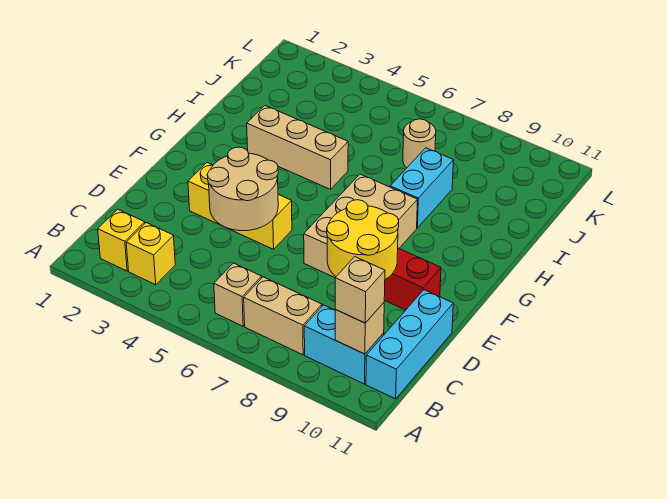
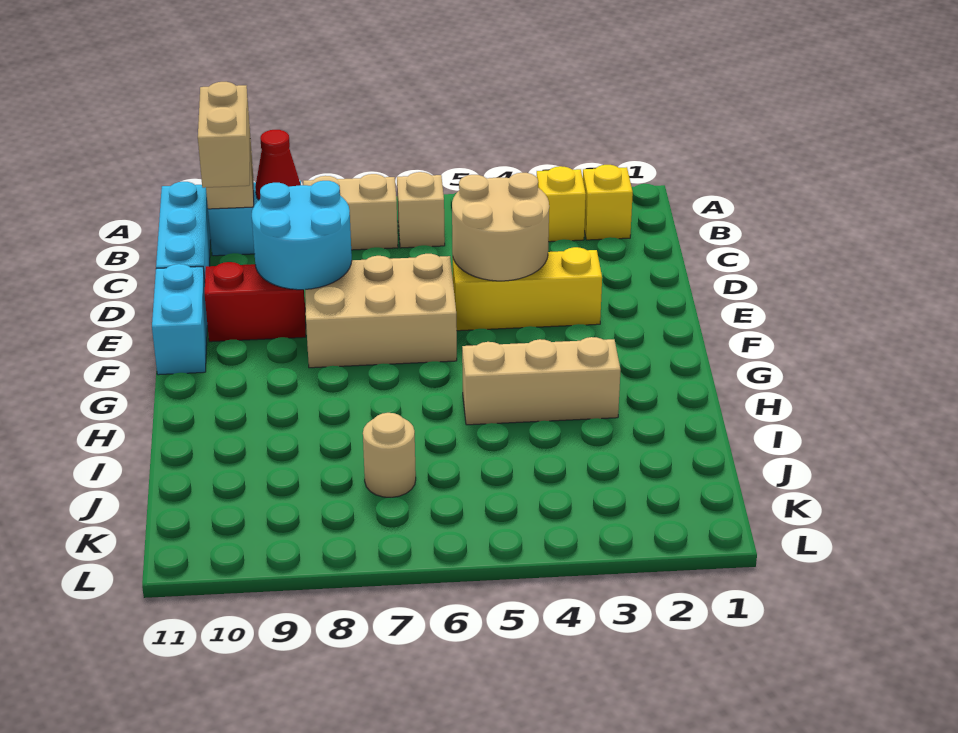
none -> red cone B9 level 2
tan brick B10 level 3 -> tan brick B10:C10 level 3
yellow round brick D8:E9 level 2 -> cyan round brick D8:E9 level 2
tan brick E7:G8 level 1 -> tan brick E6:F8 level 1
cyan brick H8:I8 level 1 -> cyan brick E11:F11 level 1

